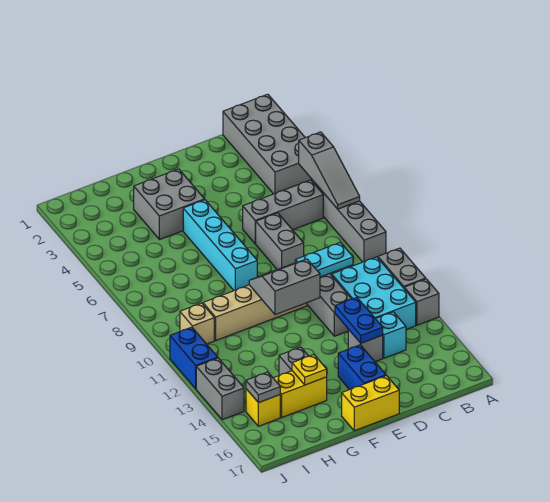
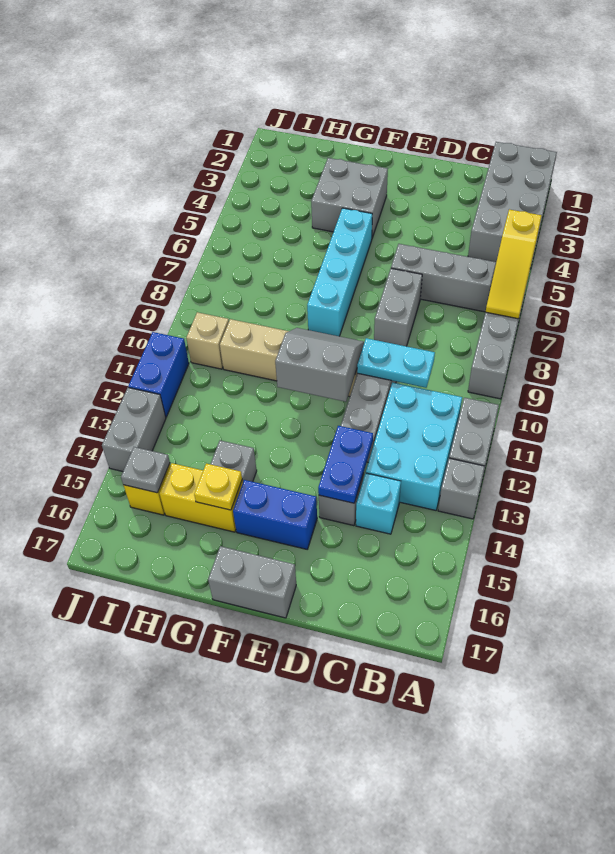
grey slope A5:A7 level 2 top 5 -> yellow slope A5:A7 level 2 top 5
blue brick E15:E16 level 1 -> blue brick E15:F15 level 1
yellow brick E17:F17 level 1 -> grey brick E17:F17 level 1

